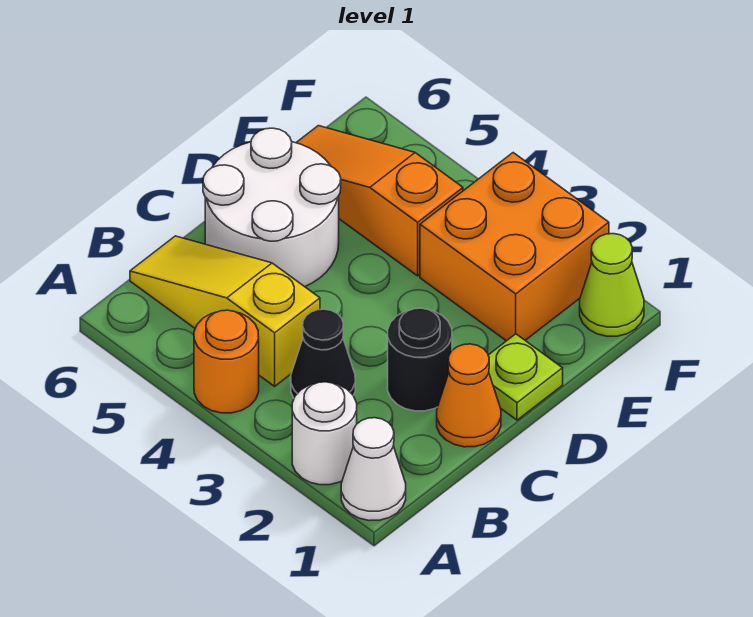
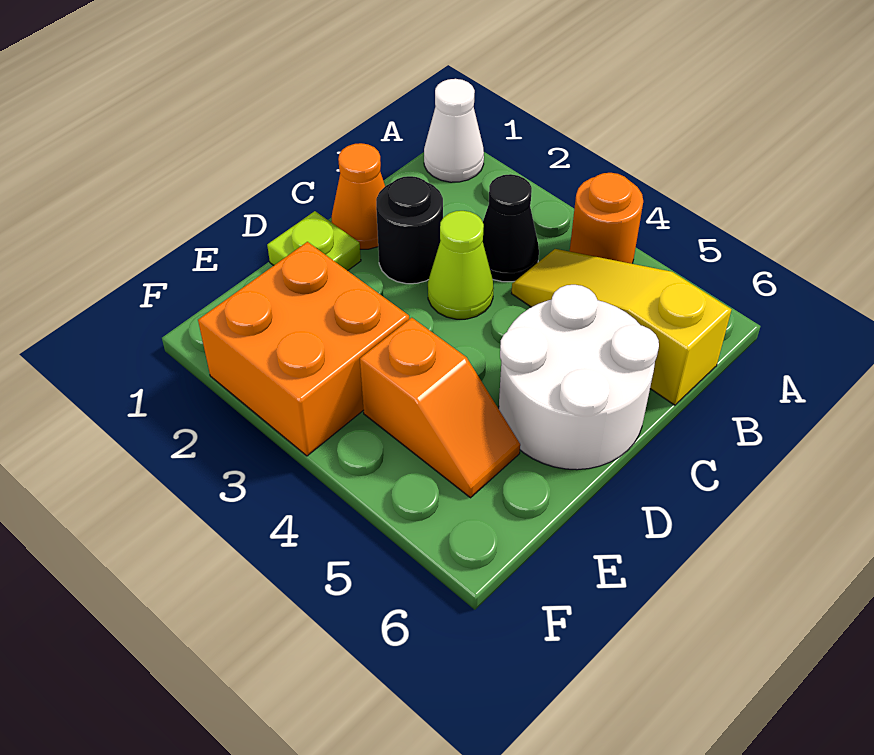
white round brick A2 level 1 -> none
yellow slope B4:B6 level 1 top 4 -> yellow slope B4:B6 level 1 top 6
orange slope E4:E6 level 1 top 4 -> orange slope E4:E5 level 1 top 4
lime cone F1 level 1 -> lime cone C3 level 1

